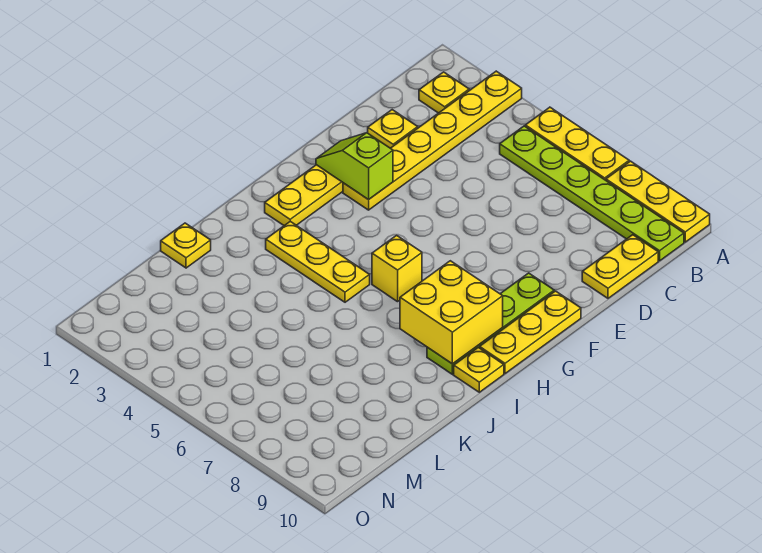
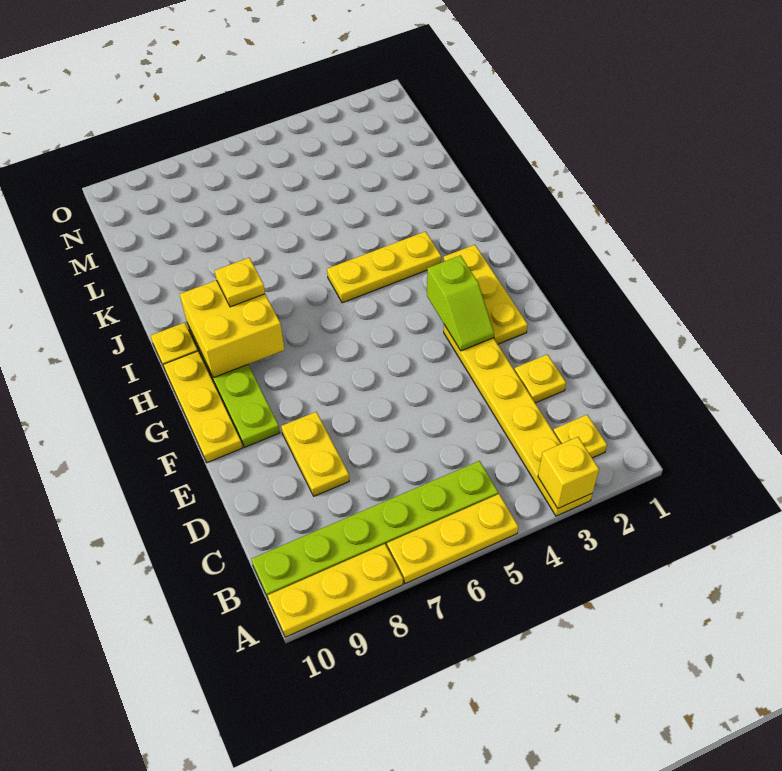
yellow plate C10:D10 level 1 -> yellow plate D8:E8 level 1
lime slope F2:F3 level 2 top 3 -> lime slope F3:G3 level 2 top G
yellow brick H6 level 1 -> yellow brick A3 level 2
yellow plate K1 level 1 -> yellow plate I8 level 3

